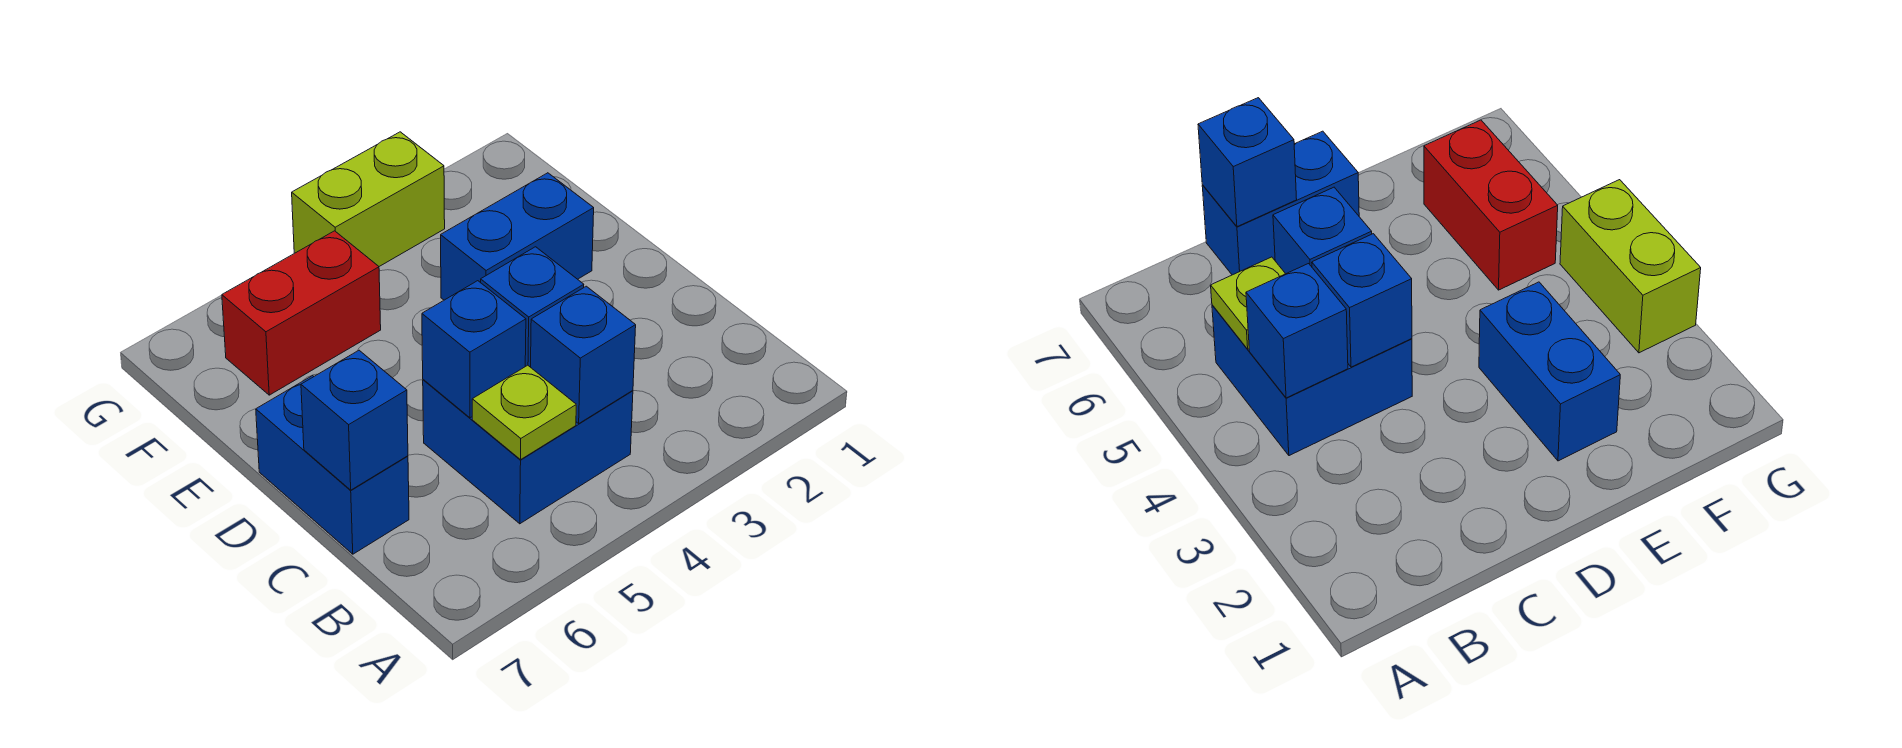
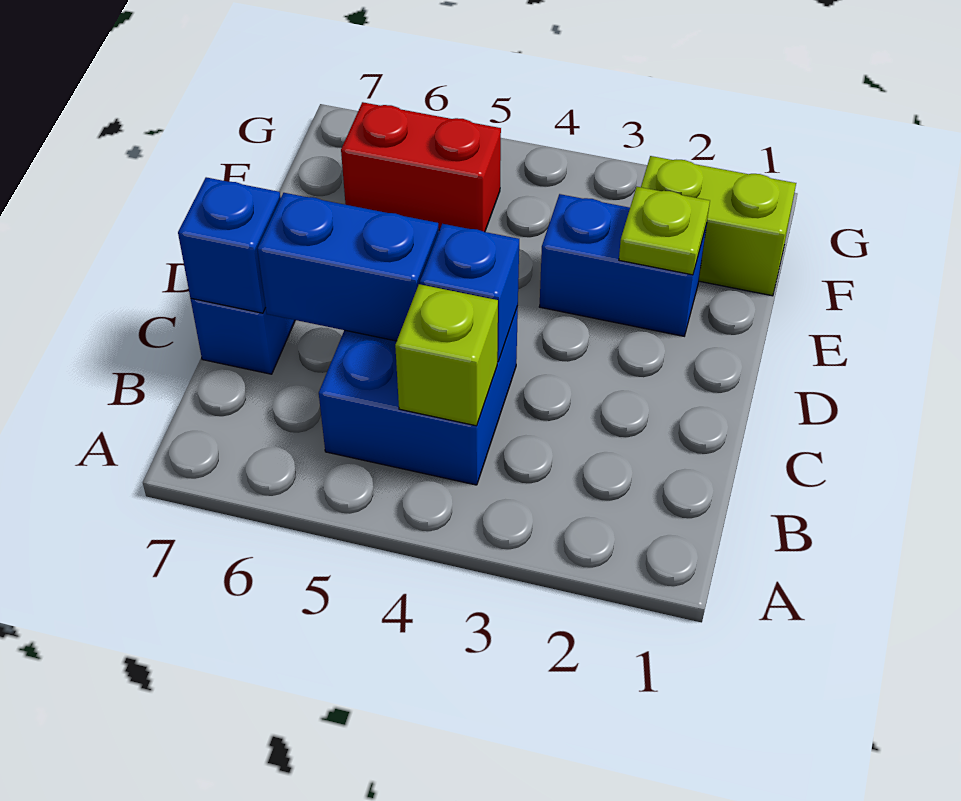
blue brick B4 level 2 -> lime brick B4 level 2
lime plate B5 level 2 -> lime plate E2 level 2
blue brick C5 level 2 -> blue brick C5:C6 level 2
lime brick G3:G4 level 1 -> lime brick F1:F2 level 1

